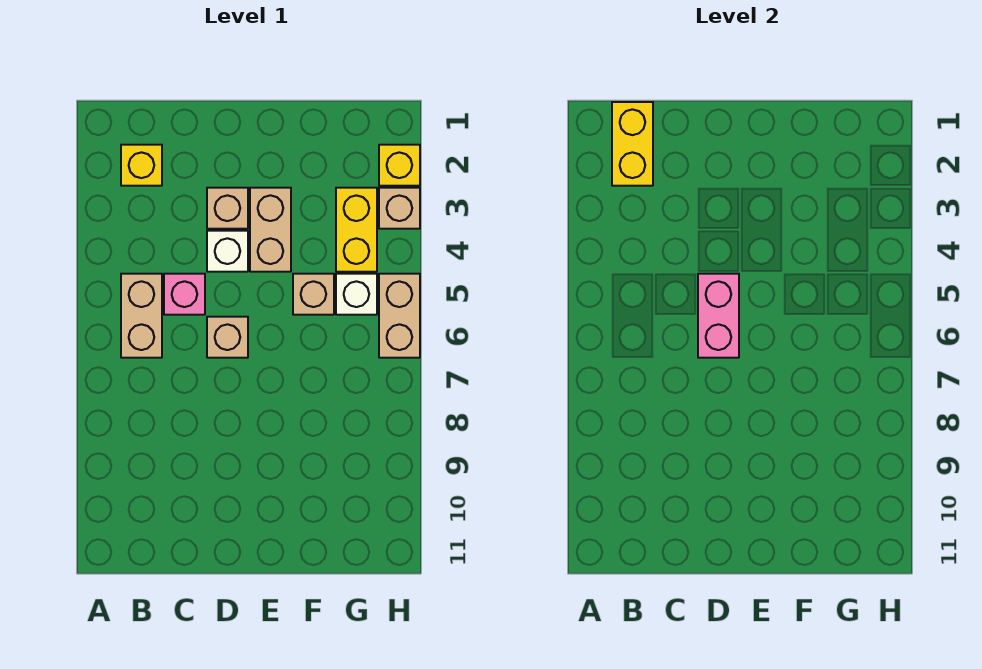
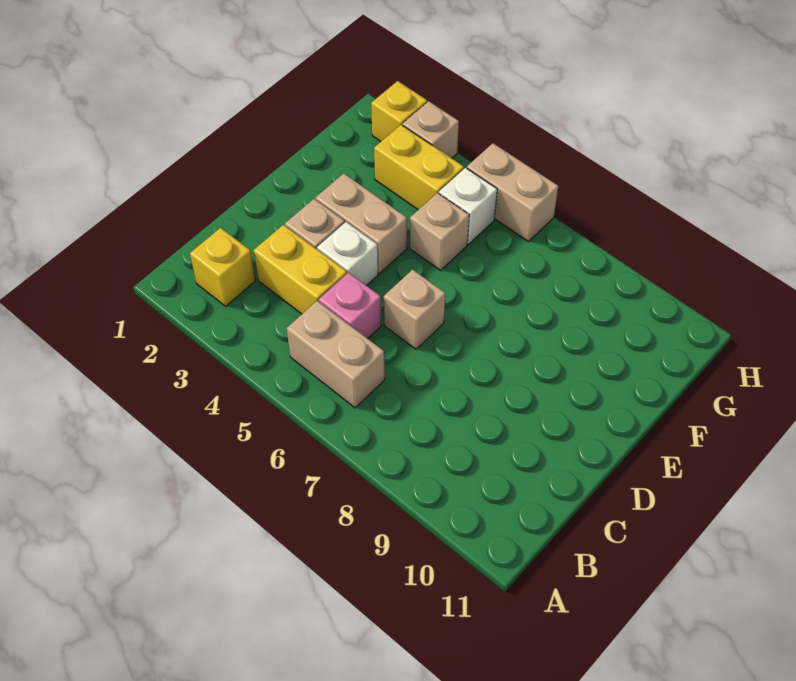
yellow brick B1:B2 level 2 -> yellow brick C3:C4 level 1
pink brick D5:D6 level 2 -> none

